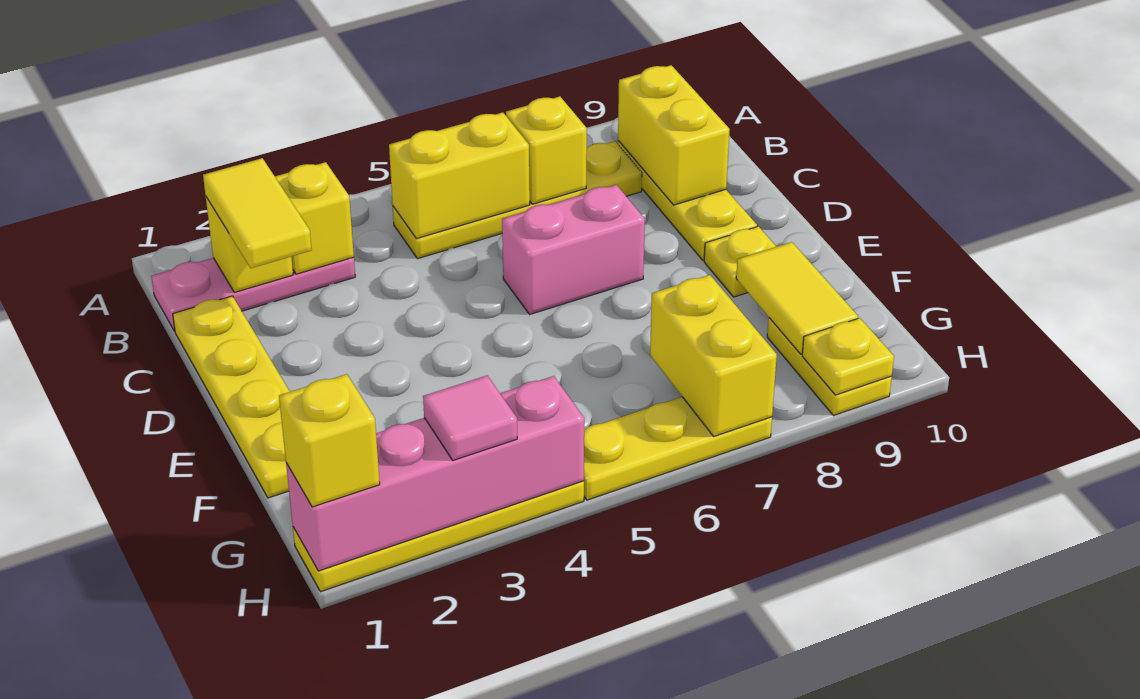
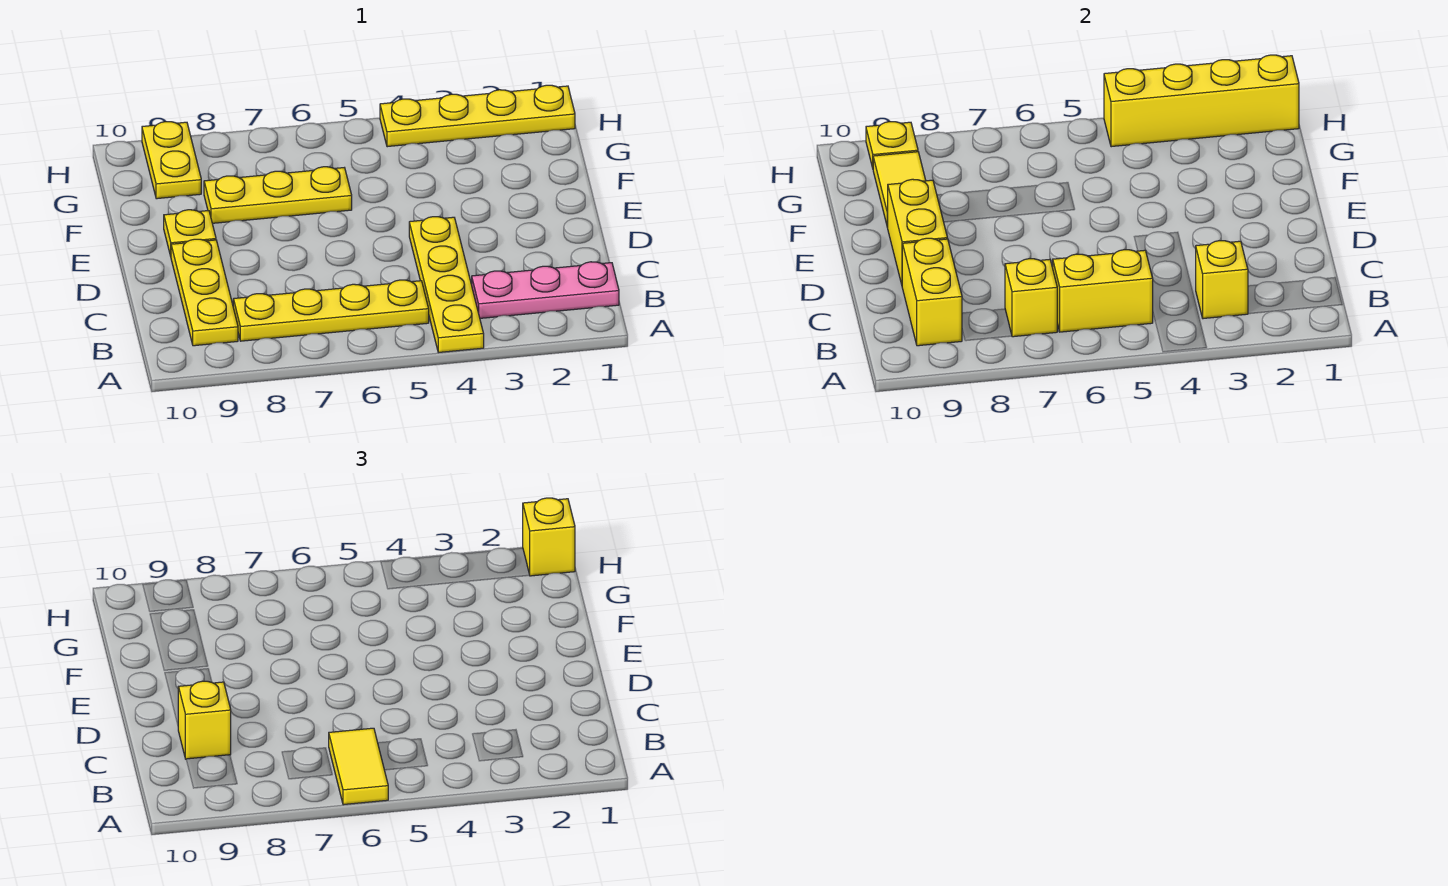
yellow brick B2 level 2 -> yellow brick C9 level 3
yellow tile B2:C2 level 3 -> yellow tile A6:B6 level 3
yellow plate C1:F1 level 1 -> yellow plate A4:D4 level 1
pink brick D6:D7 level 1 -> none
yellow brick G7:H7 level 2 -> yellow brick D9:E9 level 2
pink brick H1:H4 level 2 -> yellow brick H1:H4 level 2
pink tile H3 level 3 -> none
yellow plate H5:H7 level 1 -> yellow plate F6:F8 level 1

